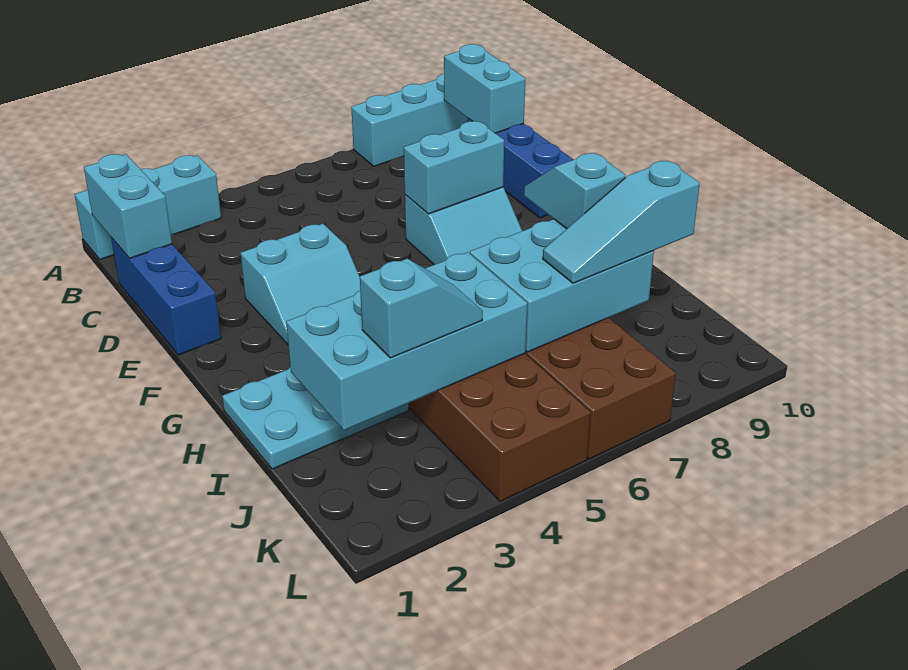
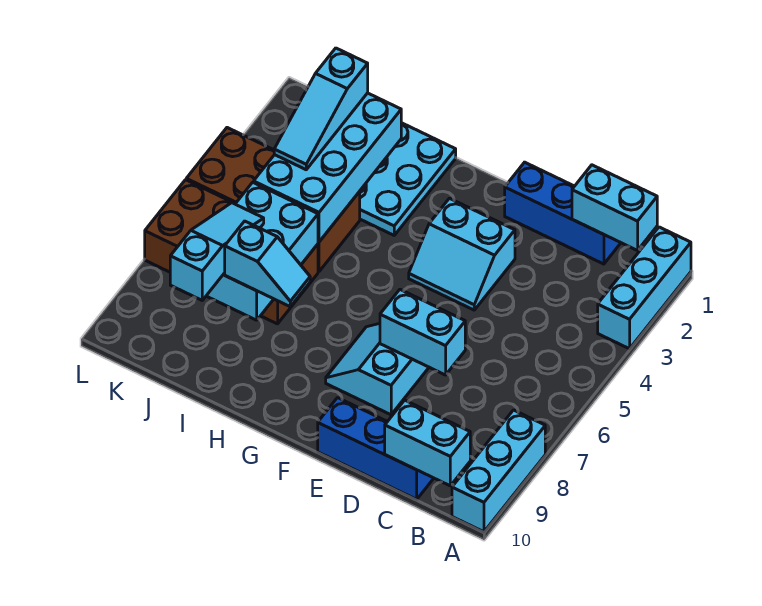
cyan slope E3:F4 level 1 top E -> cyan slope E3:F4 level 1 top 3
cyan brick E7:E8 level 2 -> cyan brick D7:E7 level 2
cyan slope J3:J4 level 3 top 3 -> cyan slope J2:J4 level 3 top 2

